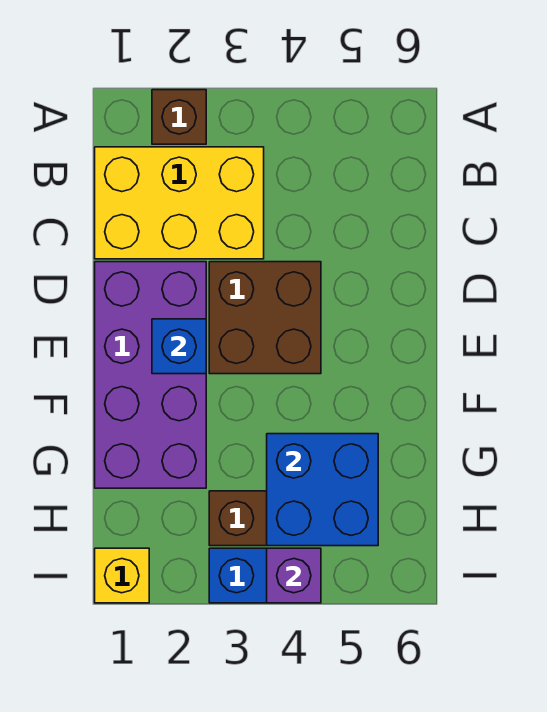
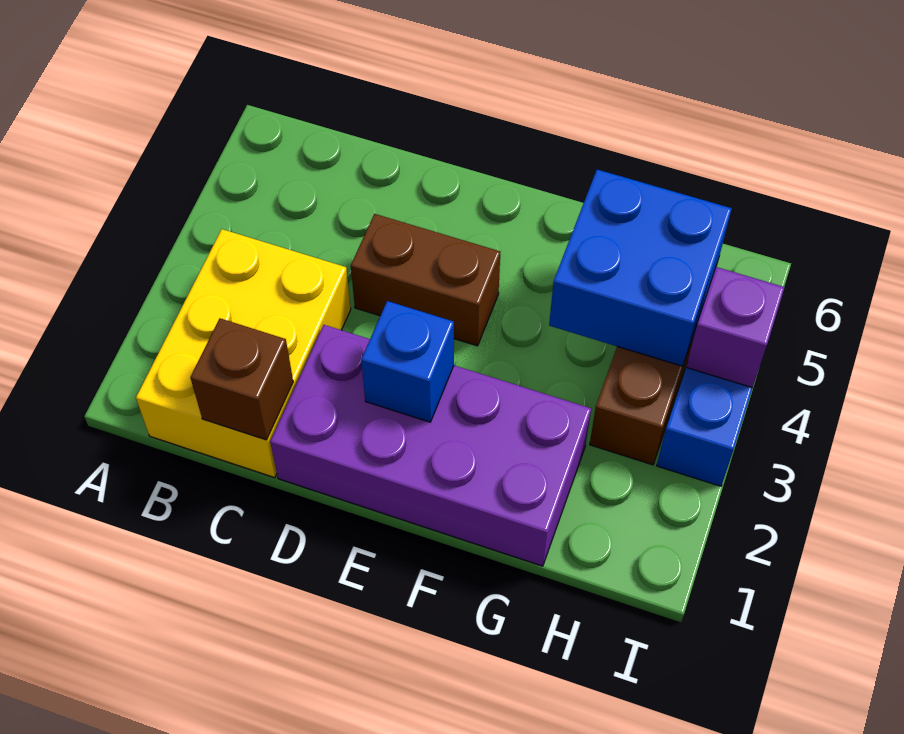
brown brick A2 level 1 -> brown brick C1 level 2
brown brick D3:E4 level 1 -> brown brick D4:E4 level 1
yellow brick I1 level 1 -> none

